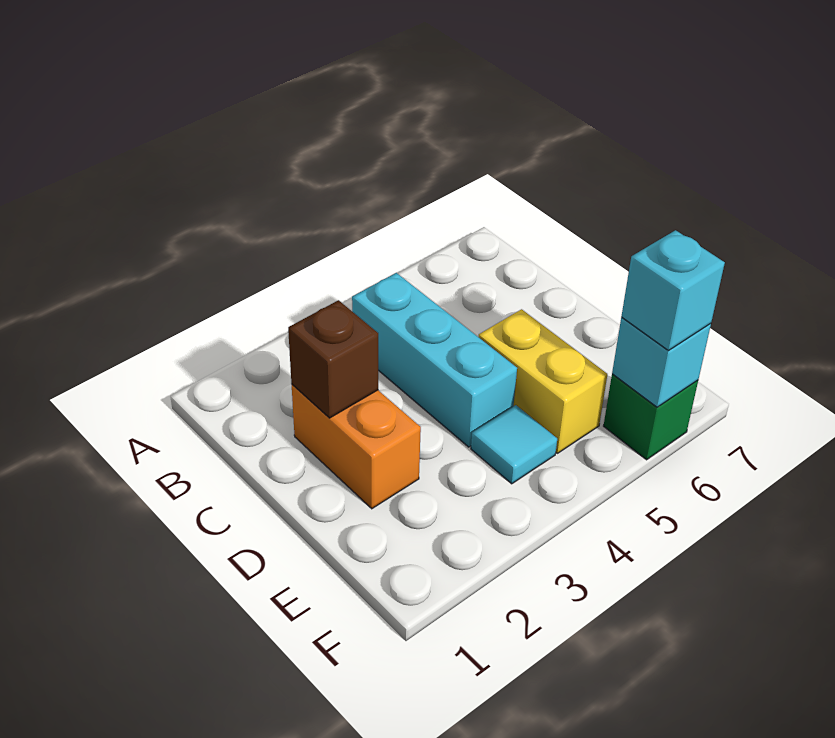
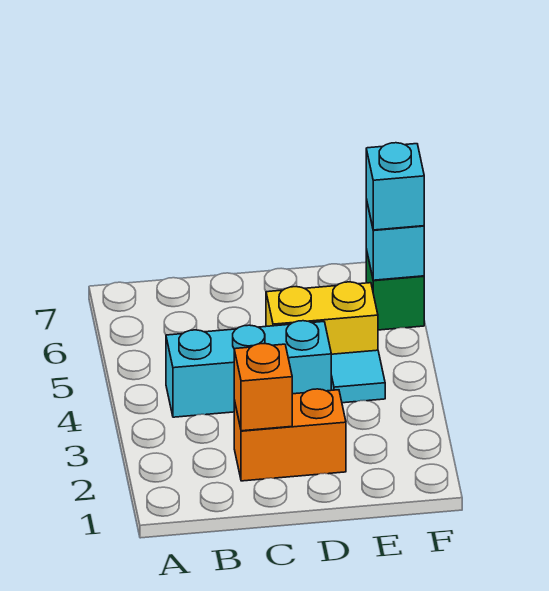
brown brick C2 level 2 -> orange brick C2 level 2

